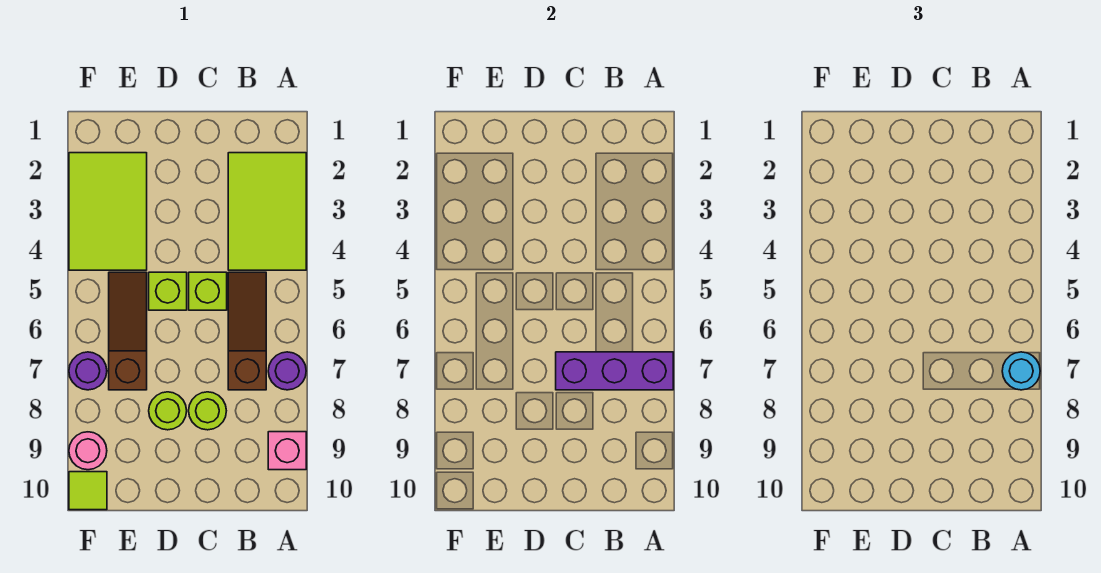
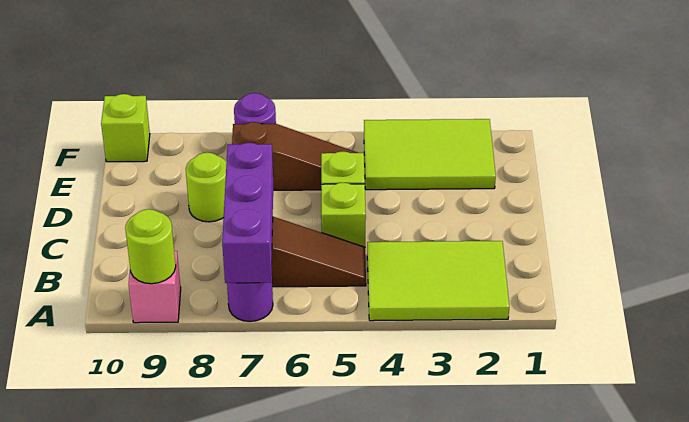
cyan round brick A7 level 3 -> none
lime round brick C8 level 1 -> lime round brick A9 level 2
pink round brick F9 level 1 -> none
lime tile F10 level 1 -> lime brick F10 level 1

